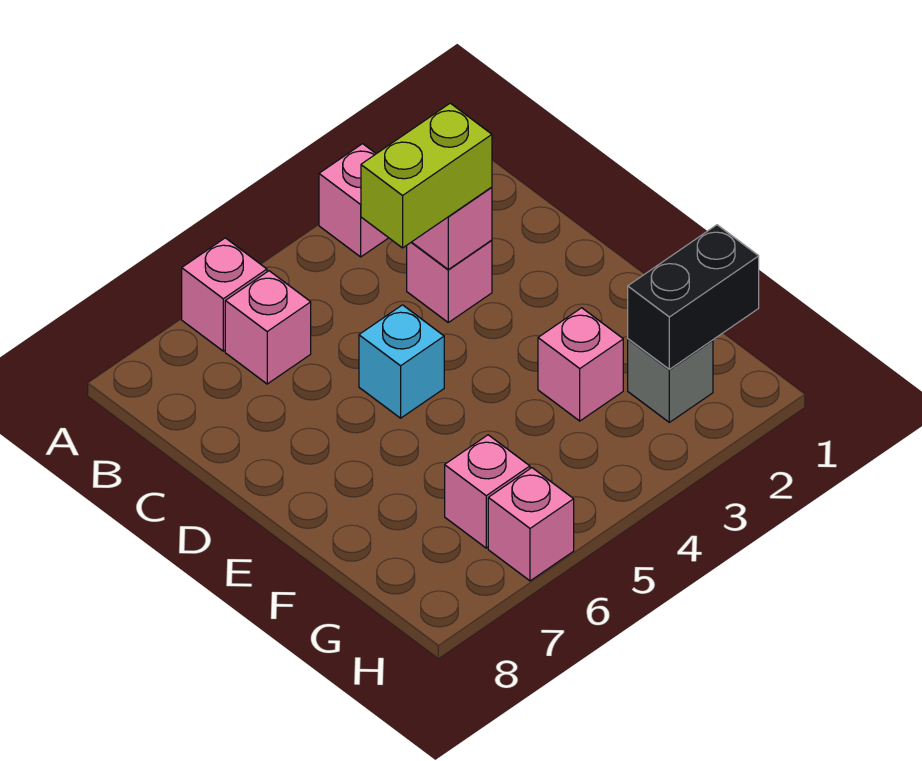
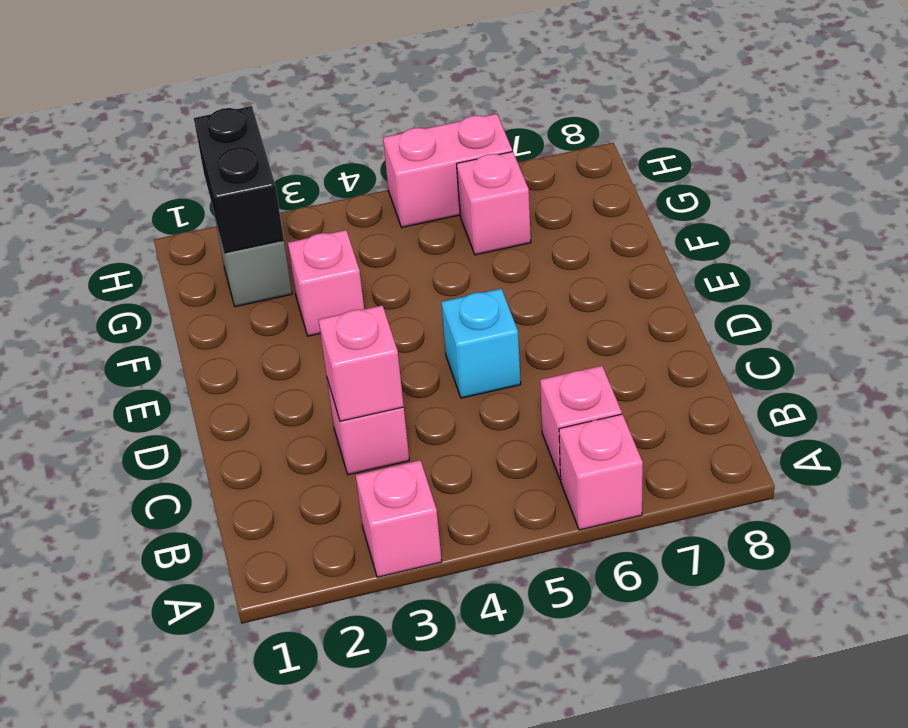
lime brick C3:C4 level 3 -> none
black brick G1:G2 level 2 -> black brick G2:H2 level 2
pink brick H6 level 1 -> pink brick H5:H6 level 1

